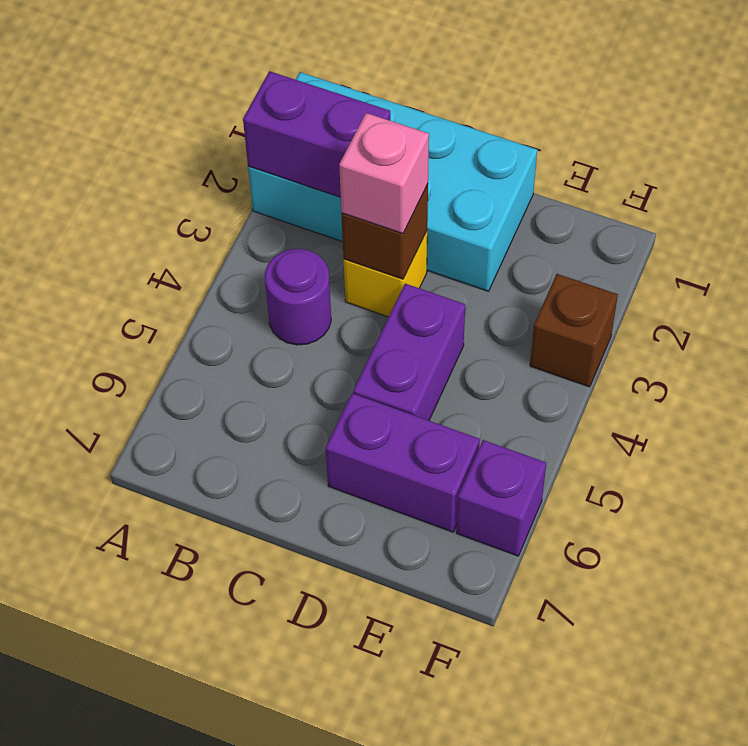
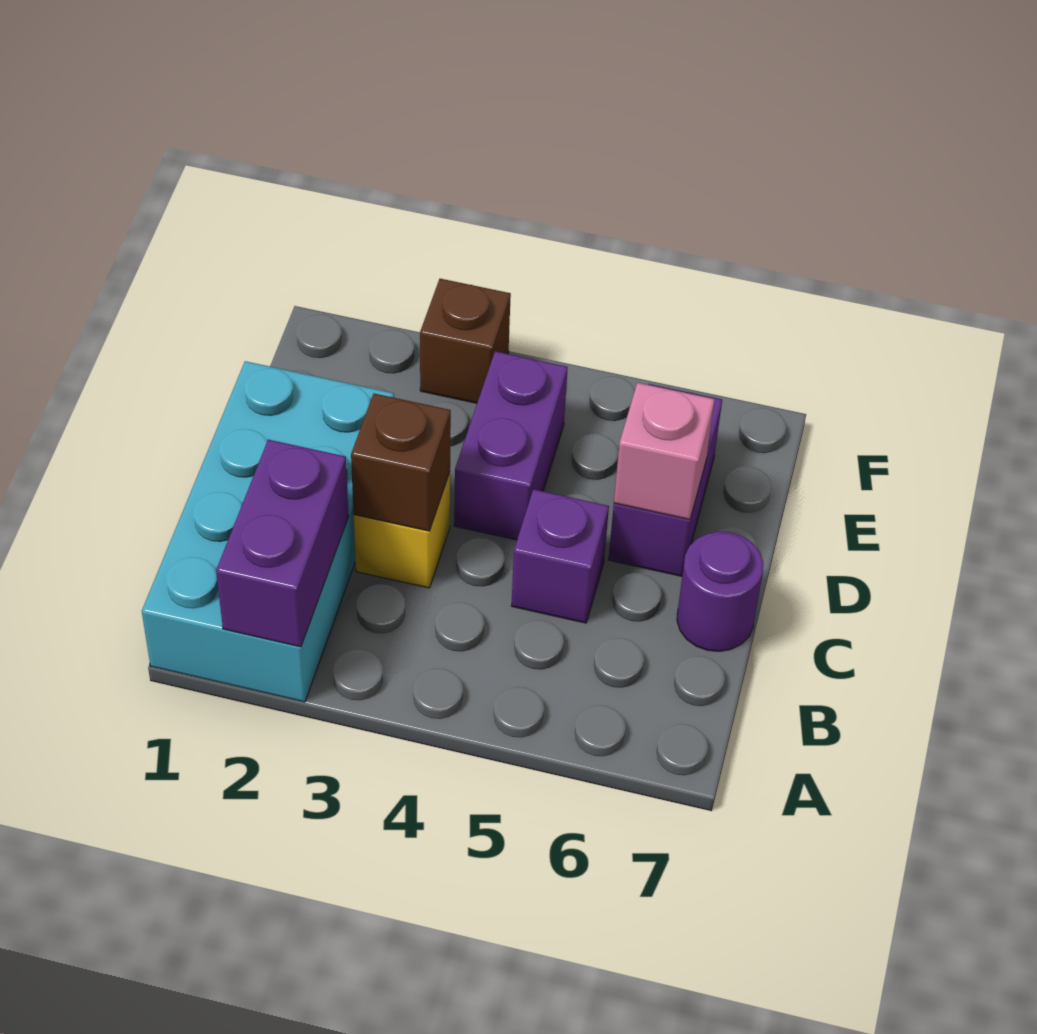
purple round brick B4 level 1 -> purple round brick C7 level 1
pink brick C3 level 3 -> pink brick D6 level 2
purple brick D4:D5 level 1 -> purple brick D4:E4 level 1
purple brick F6 level 1 -> purple brick C5 level 1

